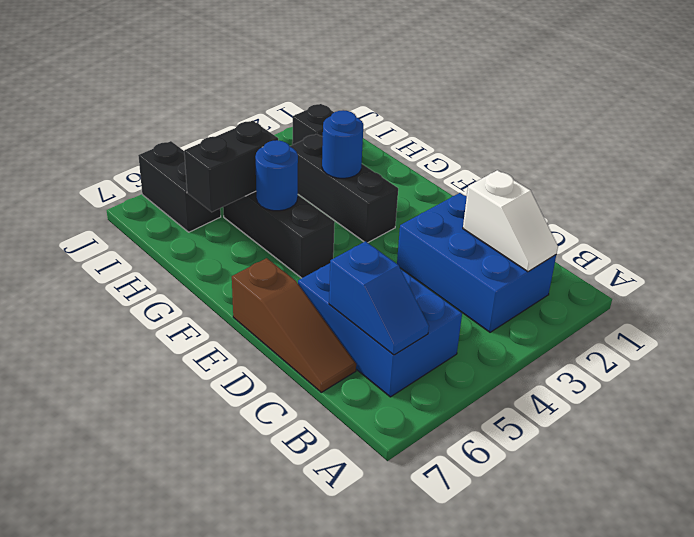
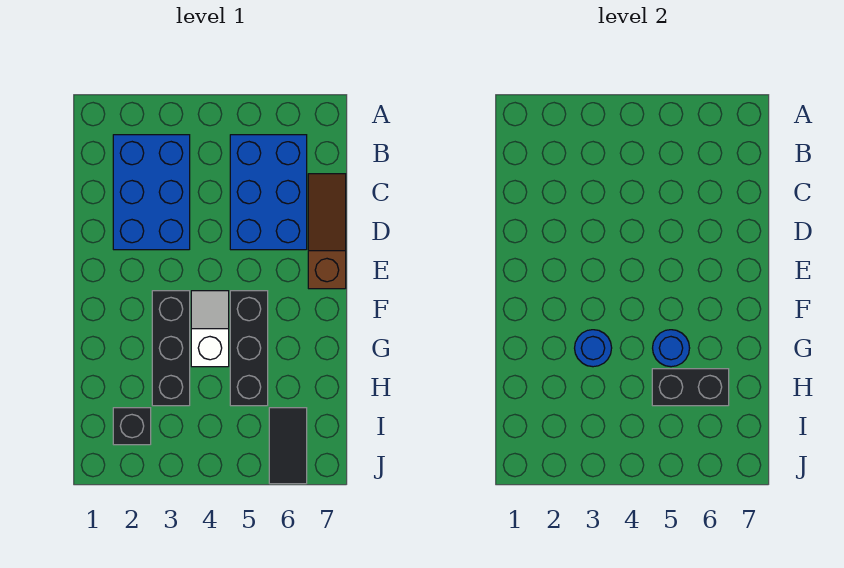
white slope B2:C2 level 2 top C -> white slope F4:G4 level 1 top G
blue slope B6:C6 level 2 top C -> none
black brick I6:J6 level 1 -> black tile I6:J6 level 1

